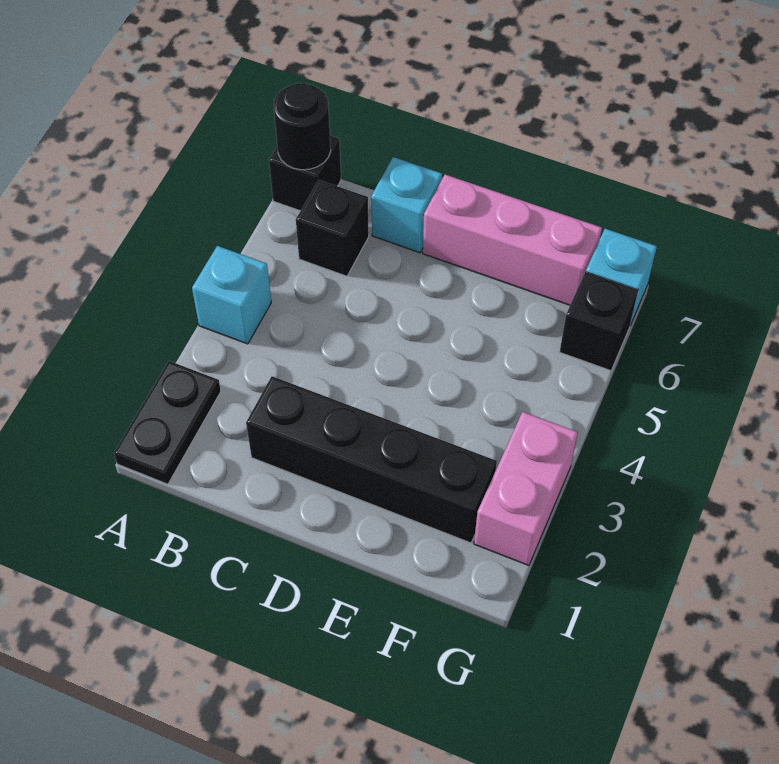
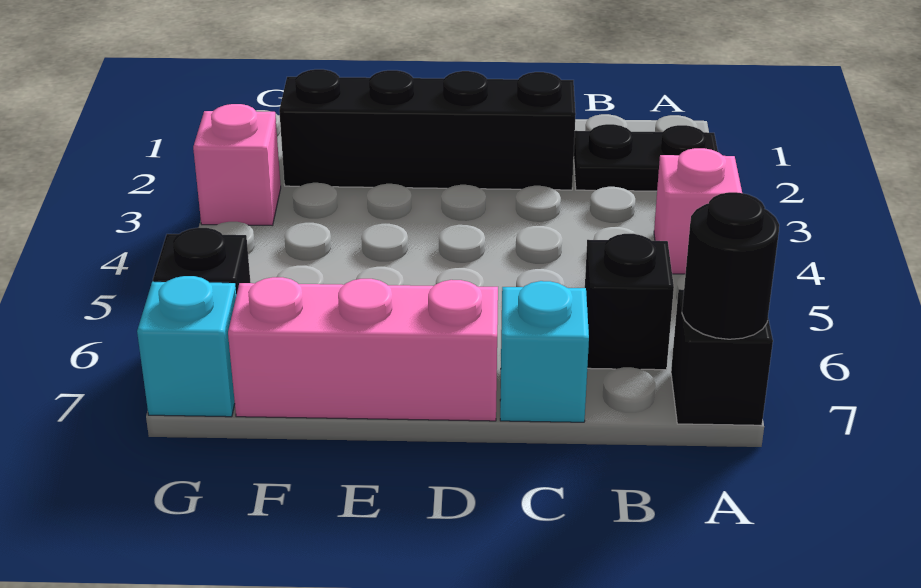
black plate A1:A2 level 1 -> black plate A2:B2 level 1
cyan brick A4 level 1 -> pink brick A4 level 1
pink brick G2:G3 level 1 -> pink brick G3 level 1

